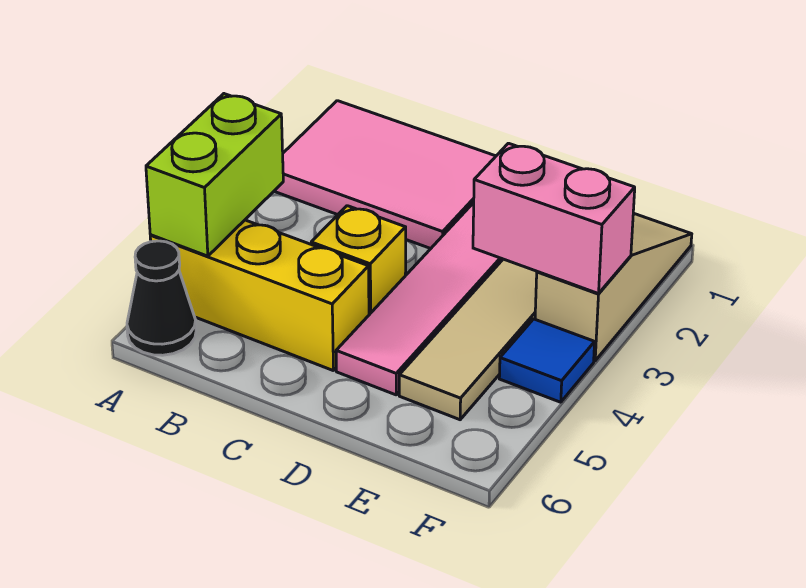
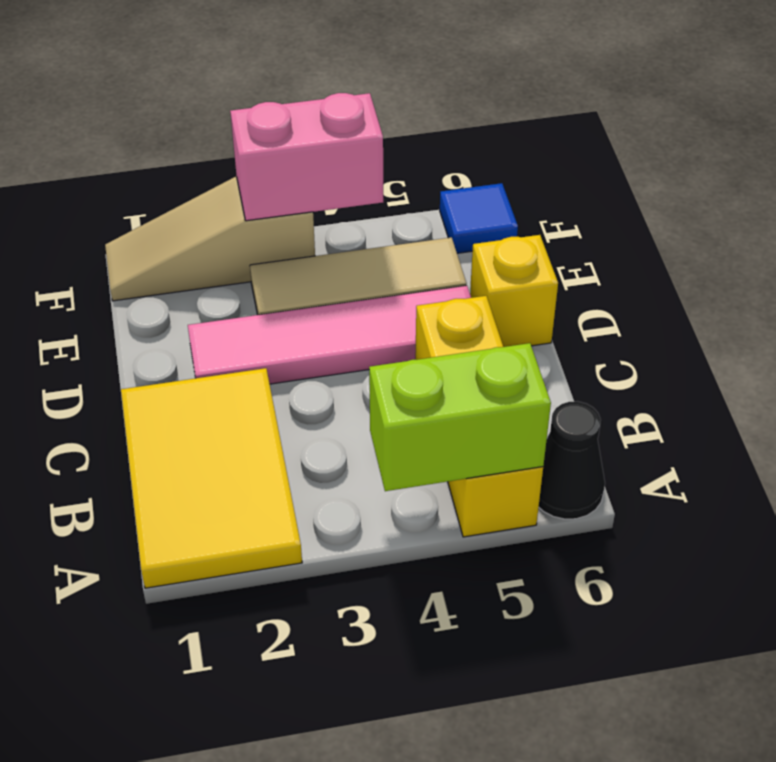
pink tile A1:C2 level 1 -> yellow tile A1:C2 level 1
yellow brick C4 level 1 -> yellow brick D6 level 1
pink brick E3:F3 level 2 -> pink brick F3:F4 level 2
blue tile F4 level 1 -> blue tile F6 level 1

